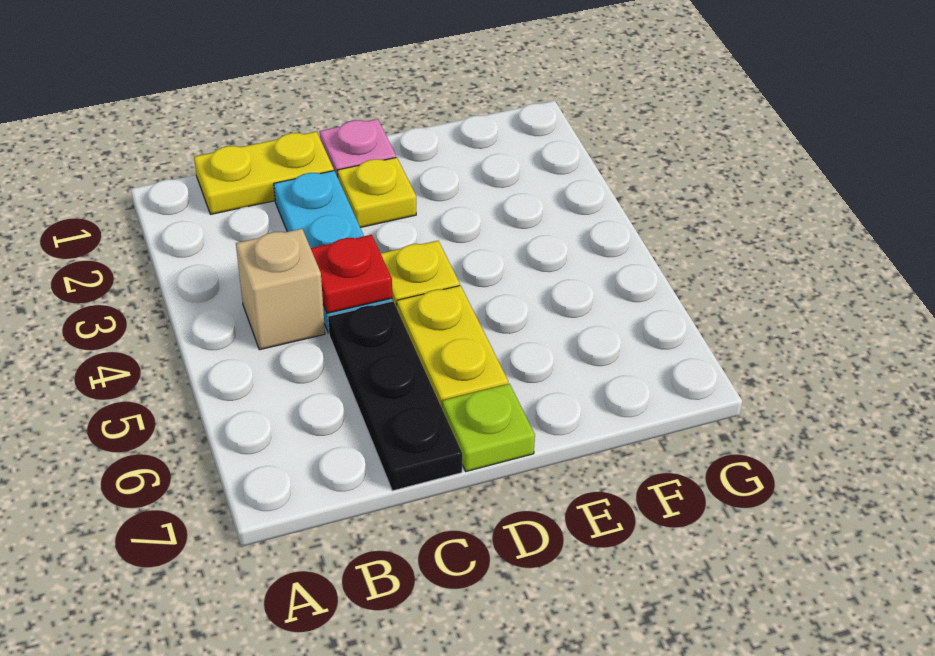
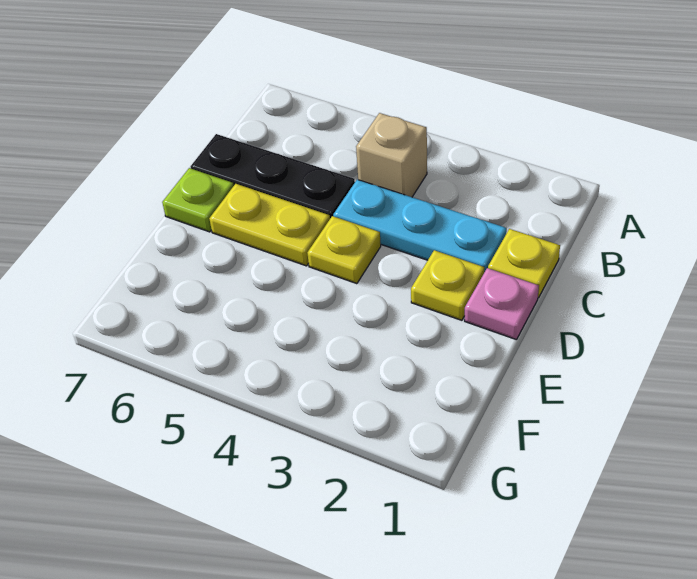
yellow plate B1:C1 level 1 -> yellow plate C1 level 1
red plate C4 level 2 -> none

